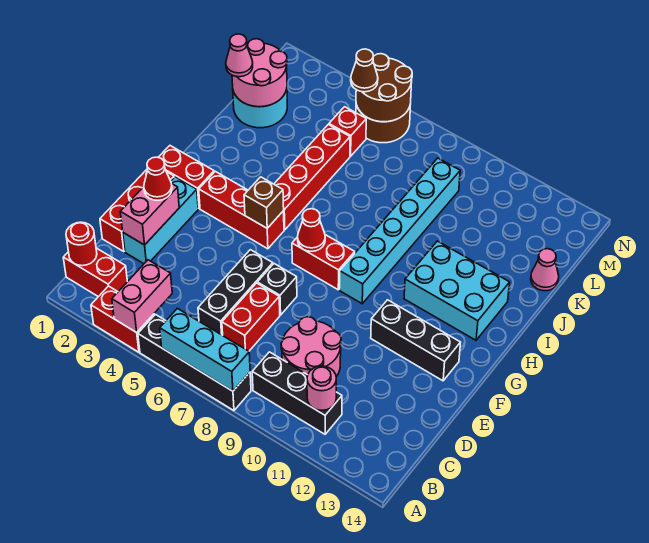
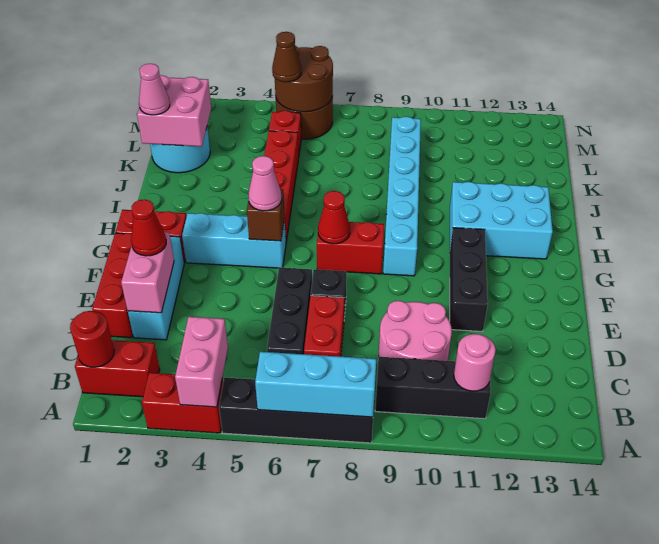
black brick F11:F13 level 1 -> black brick E11:G11 level 1
red brick G3:G5 level 1 -> cyan brick G3:G5 level 1
pink round brick K1:L2 level 2 -> pink brick K1:L2 level 2
pink cone K14 level 1 -> pink cone G5 level 3

